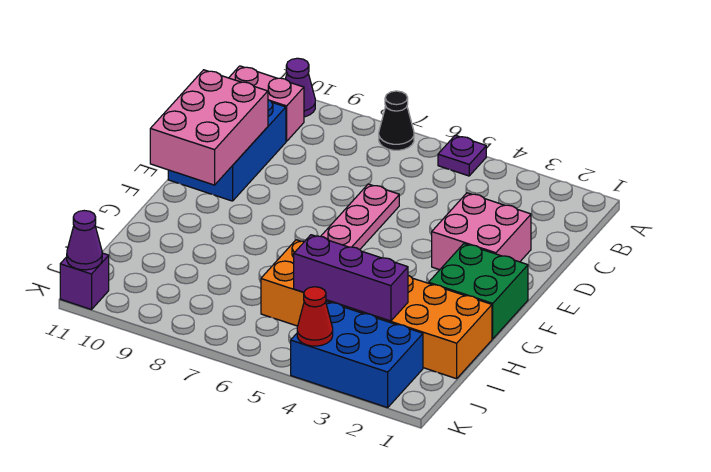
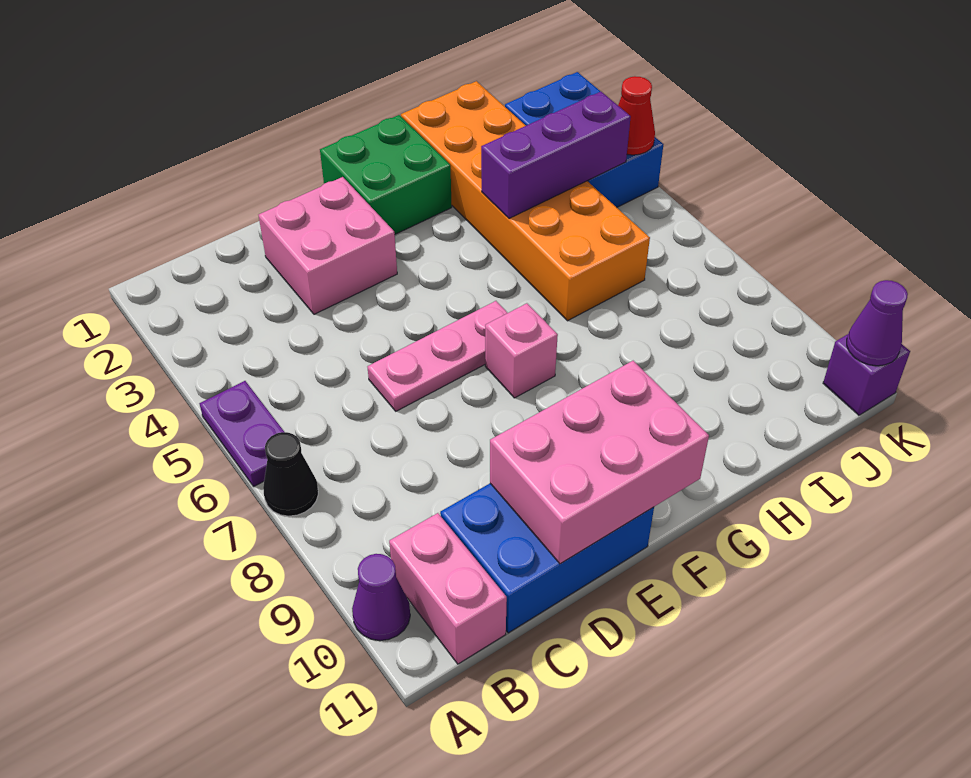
purple plate A5 level 1 -> purple plate A5:A6 level 1
none -> pink brick F7 level 1
purple brick I3:I5 level 2 -> purple brick H4:J4 level 2

